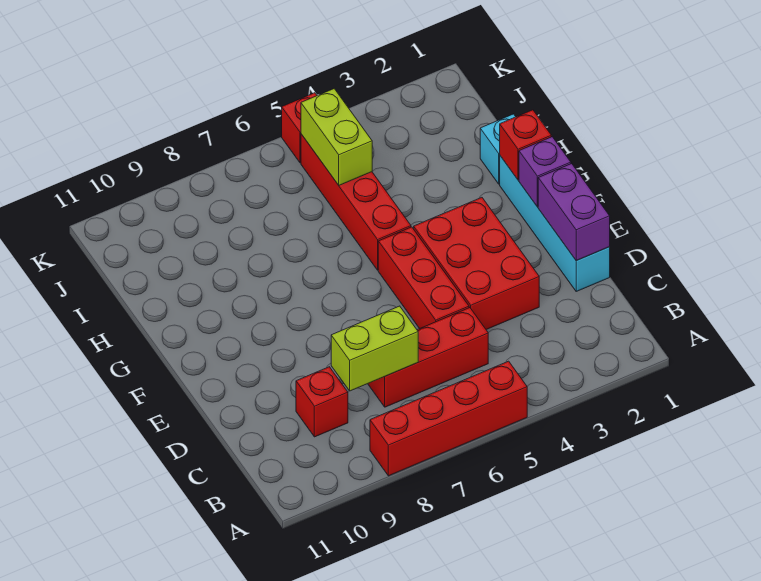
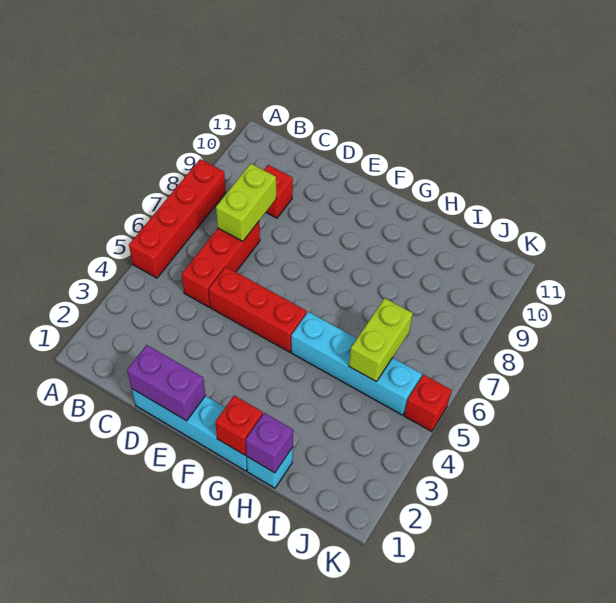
red brick D3:F4 level 1 -> none
purple brick F1 level 2 -> purple brick H1 level 2
red brick G5:J5 level 1 -> cyan brick G5:J5 level 1
lime brick I5:J5 level 2 -> lime brick I5:I6 level 2

